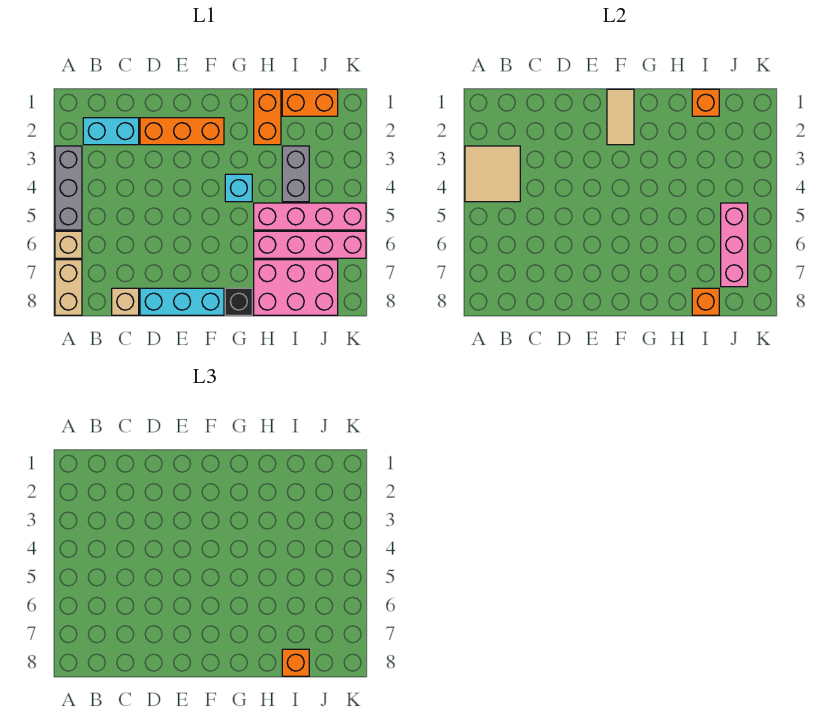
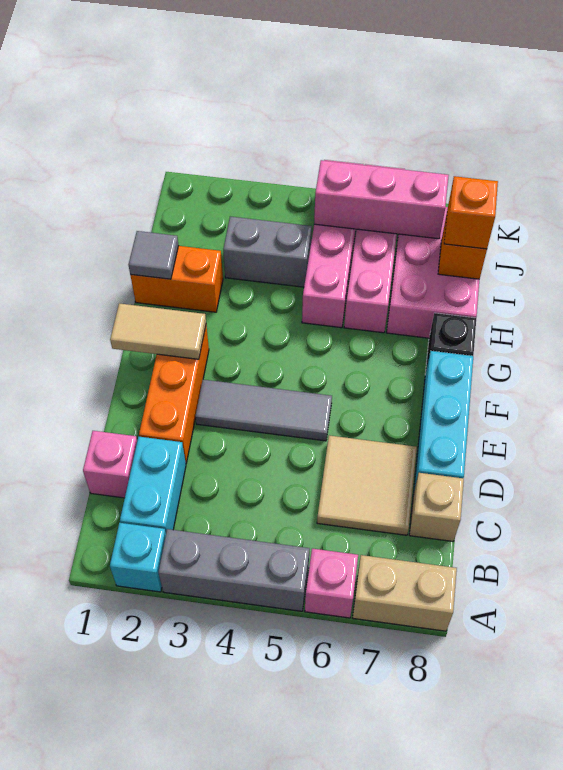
tan tile A3:B4 level 2 -> tan tile C6:D7 level 1
tan brick A6 level 1 -> pink brick A6 level 1
none -> pink brick C1 level 1
none -> grey tile E3:E5 level 1
cyan brick G4 level 1 -> cyan brick A2 level 1
none -> grey tile H1 level 2
orange brick I1:J1 level 1 -> none
orange brick I1 level 2 -> none

